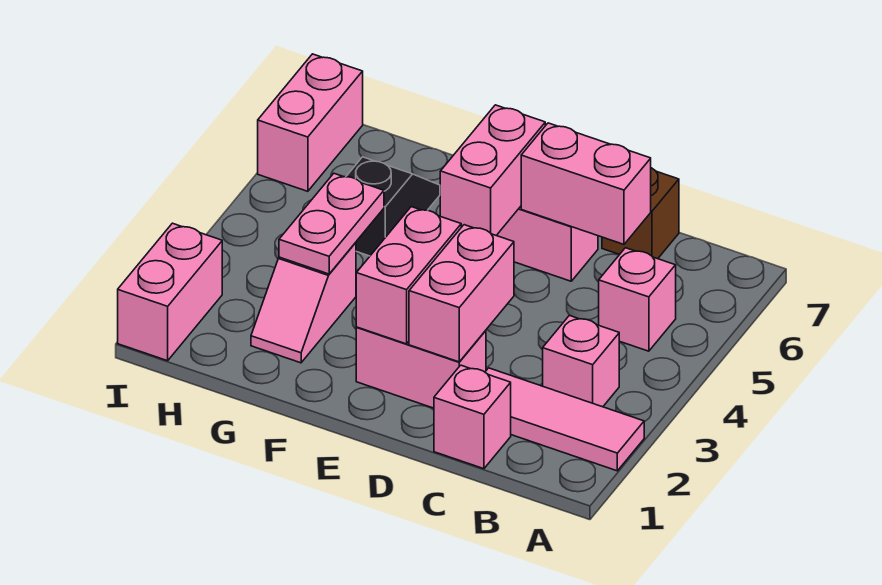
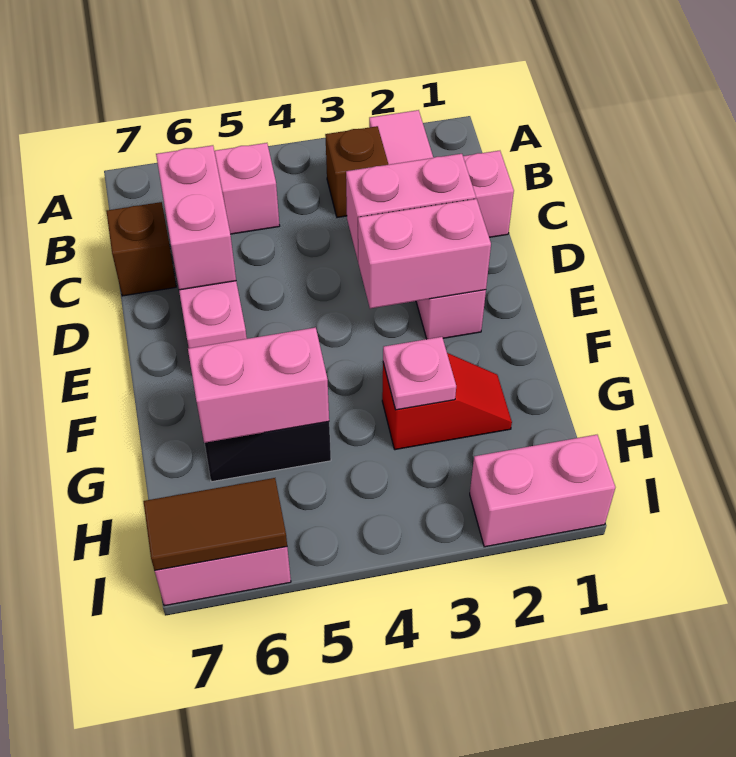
pink brick B3 level 1 -> brown brick B3 level 1
pink brick E5:E6 level 2 -> pink brick G5:G6 level 2
pink slope G2:G3 level 1 top 3 -> red slope G2:G3 level 1 top 3
pink plate G3:G4 level 2 -> pink plate G3 level 2
none -> brown tile I6:I7 level 2

